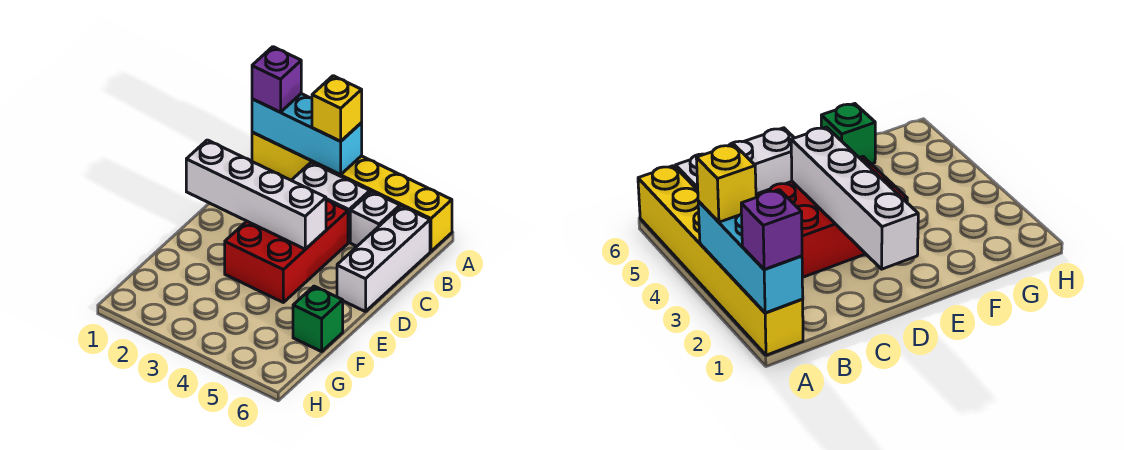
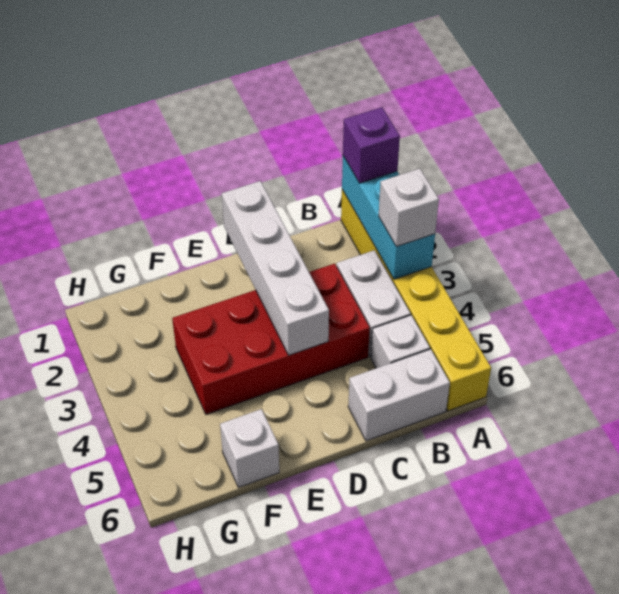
yellow brick A3 level 3 -> white brick A3 level 3
white brick B6:D6 level 1 -> white brick B6:C6 level 1
red brick C3:E4 level 1 -> red brick C3:F4 level 1
green brick F6 level 1 -> white brick F6 level 1

